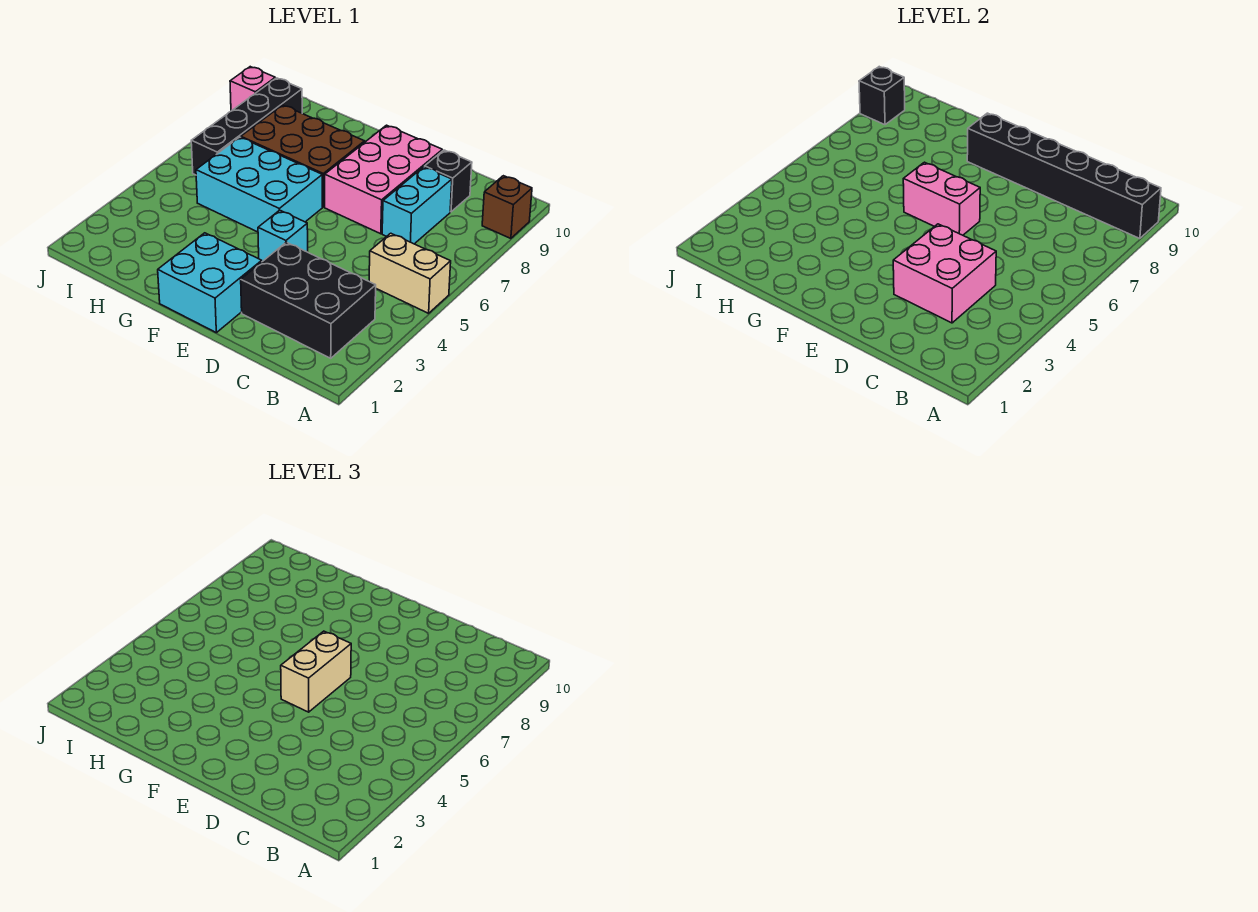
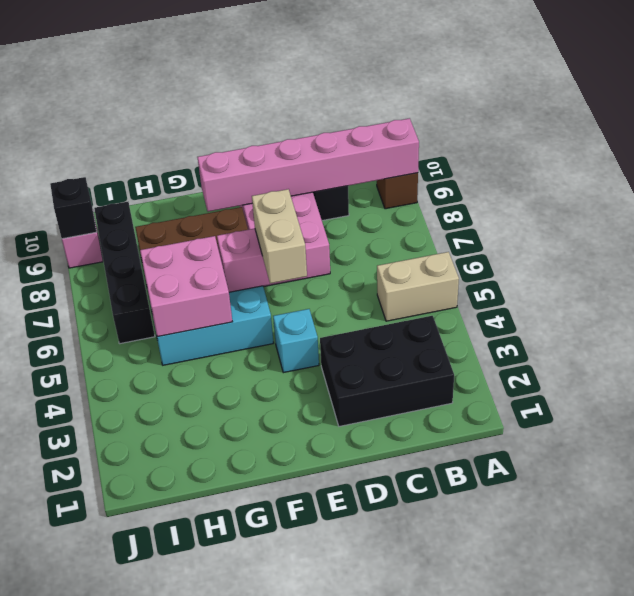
black brick A9:F9 level 2 -> pink brick A9:F9 level 2
pink brick C3:D4 level 2 -> pink brick G5:H6 level 2
cyan brick C7:C8 level 1 -> none
cyan brick E1:F2 level 1 -> none

